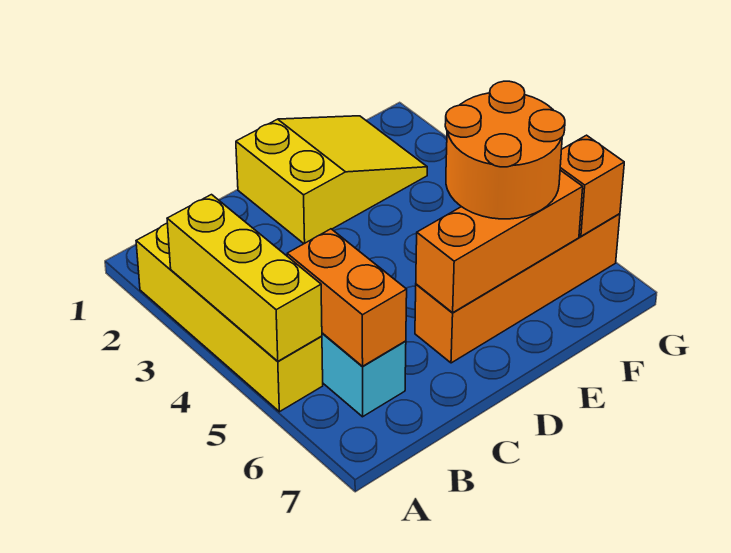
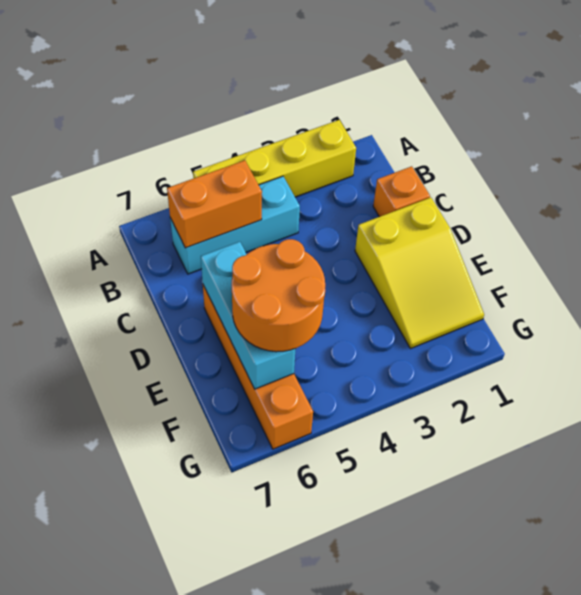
yellow brick A3:A5 level 2 -> none
orange brick D6:F6 level 2 -> cyan brick D6:F6 level 2
orange brick G6 level 2 -> orange brick C1 level 1

